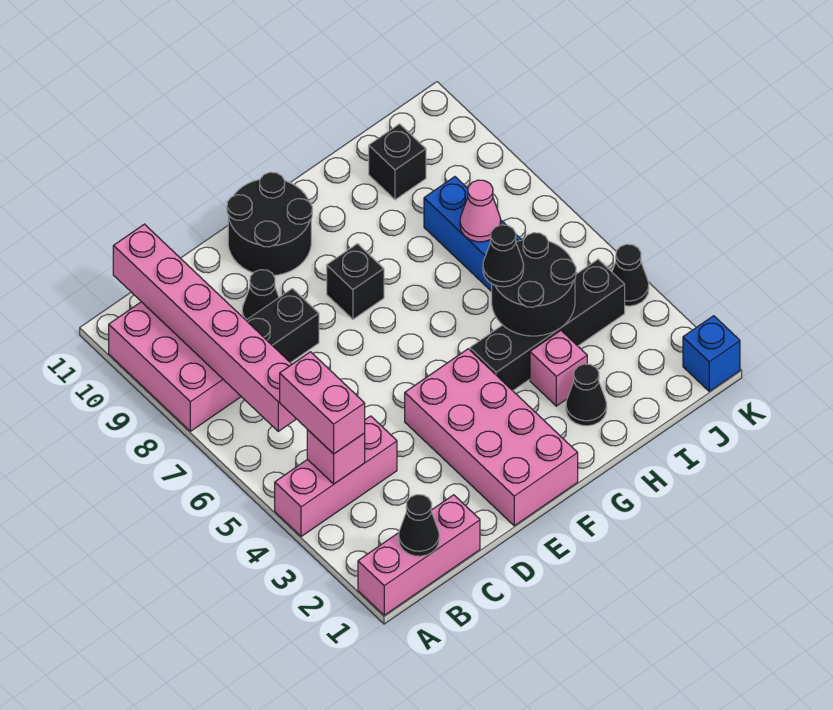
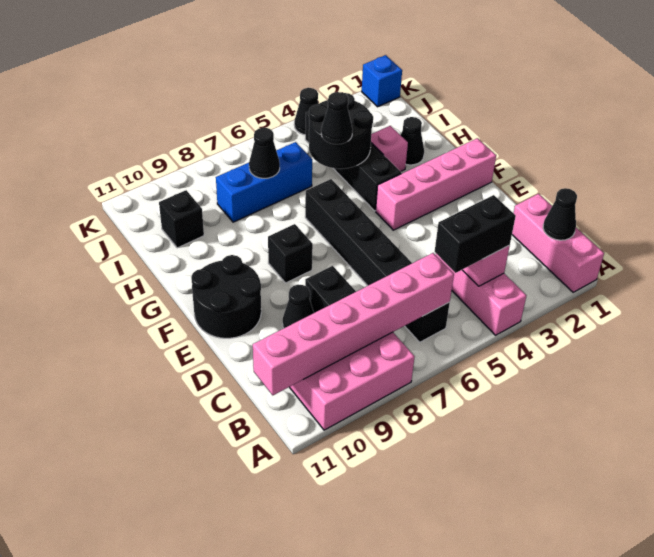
pink brick B4:B5 level 3 -> black brick B4:B5 level 3
none -> black brick B6:G6 level 1
pink brick E1:F4 level 1 -> pink brick F1:F4 level 1
pink cone I7 level 2 -> black cone I7 level 2

